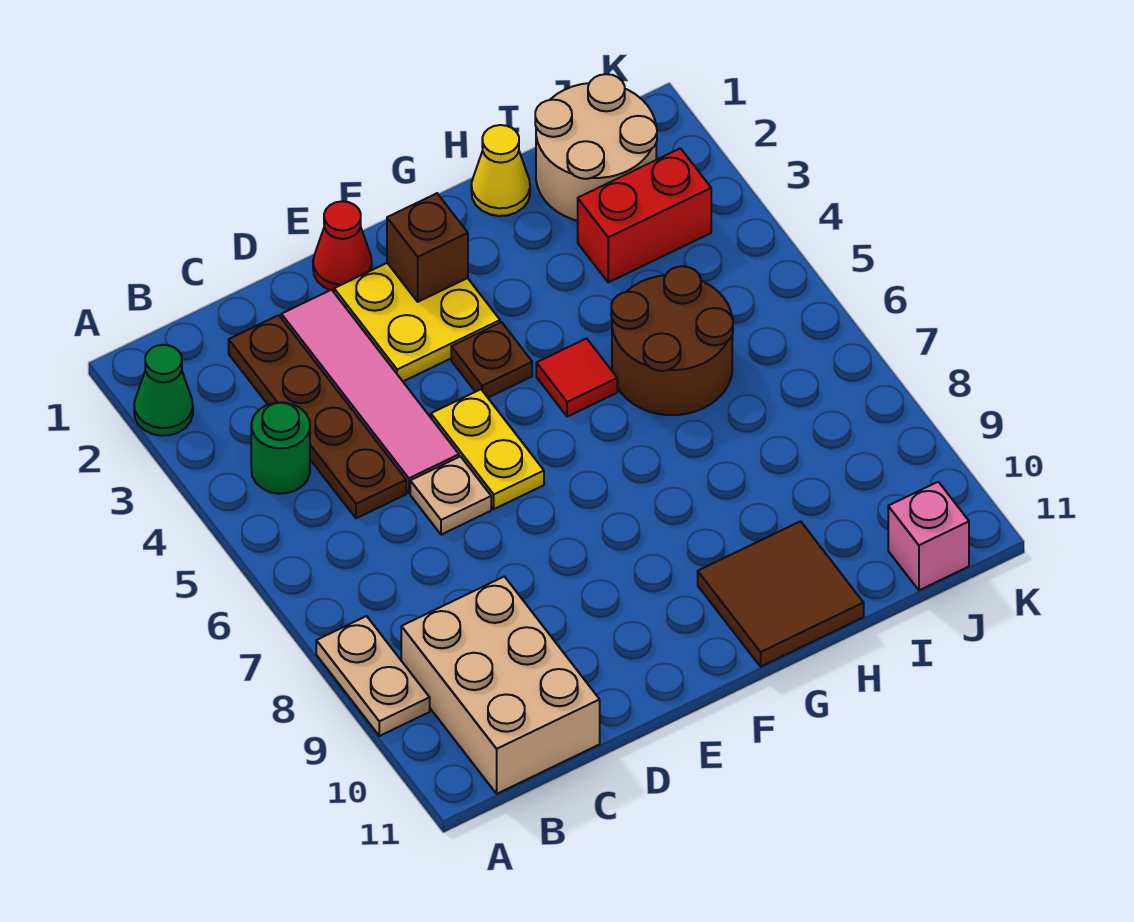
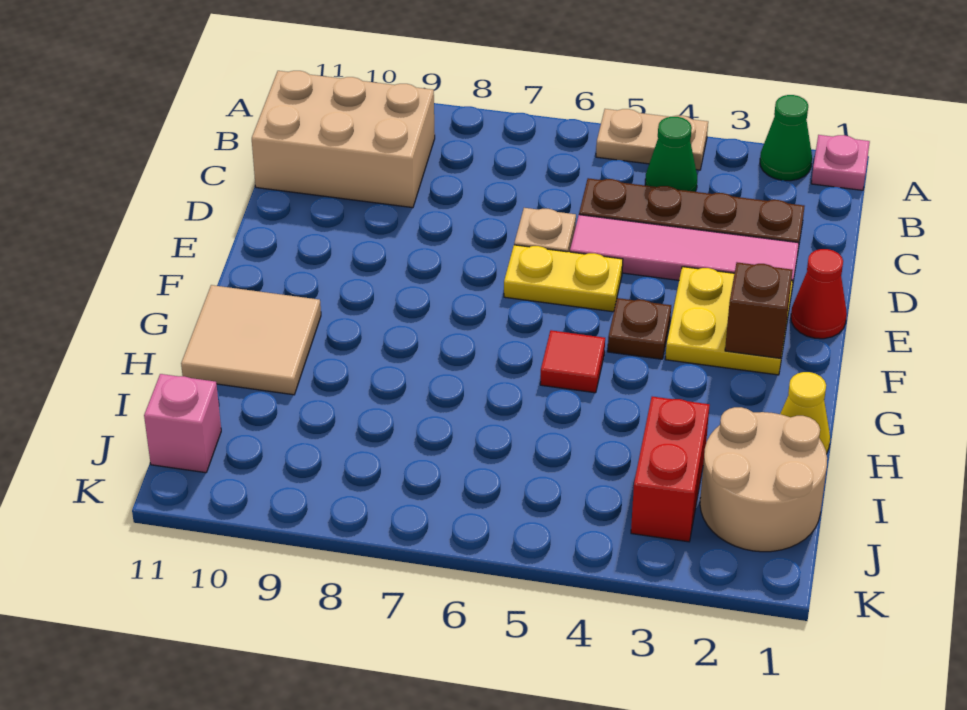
none -> pink plate A1 level 1
tan plate A8:A9 level 1 -> tan plate A4:A5 level 1
green round brick B4 level 1 -> green cone B4 level 1
brown tile G10:H11 level 1 -> tan tile G10:H11 level 1
brown round brick H5:I6 level 1 -> none

